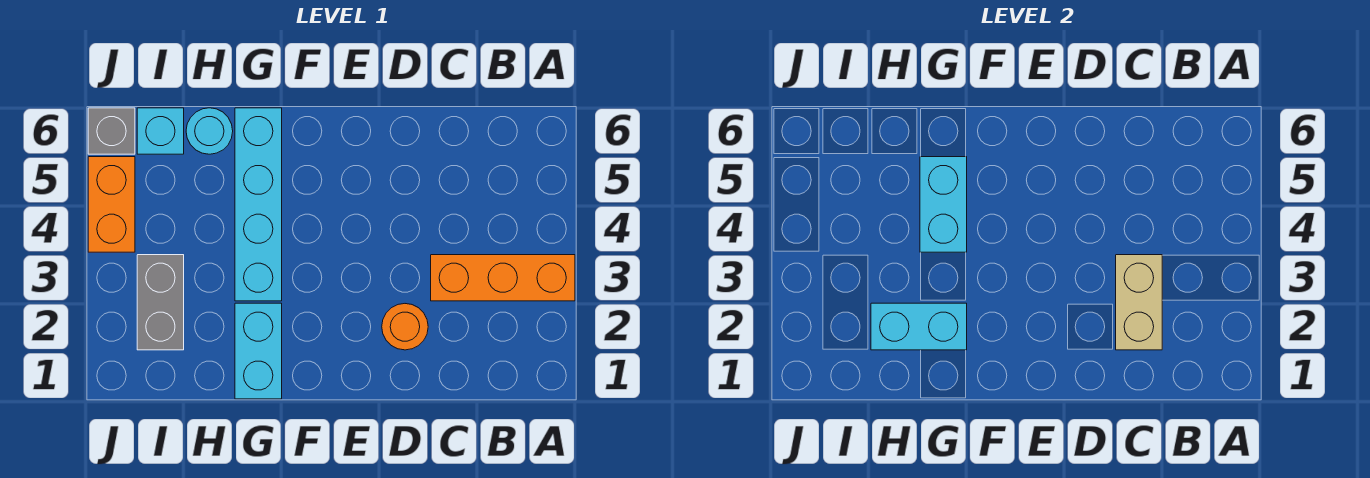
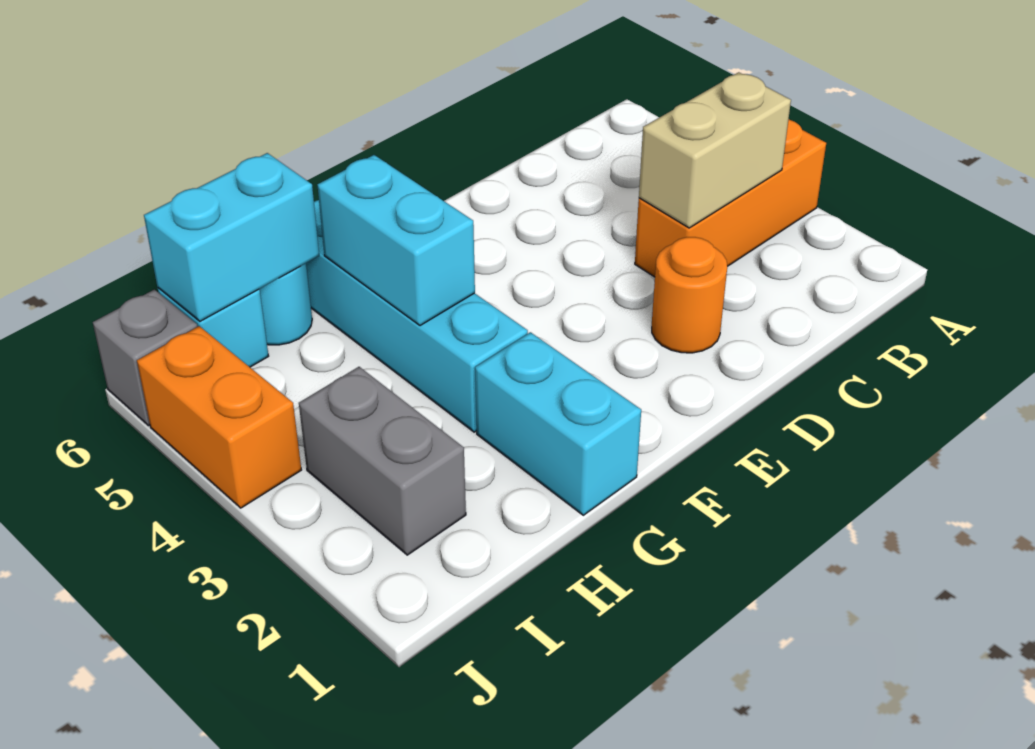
tan brick C2:C3 level 2 -> tan brick B3:C3 level 2
cyan brick G2:H2 level 2 -> cyan brick H6:I6 level 2

